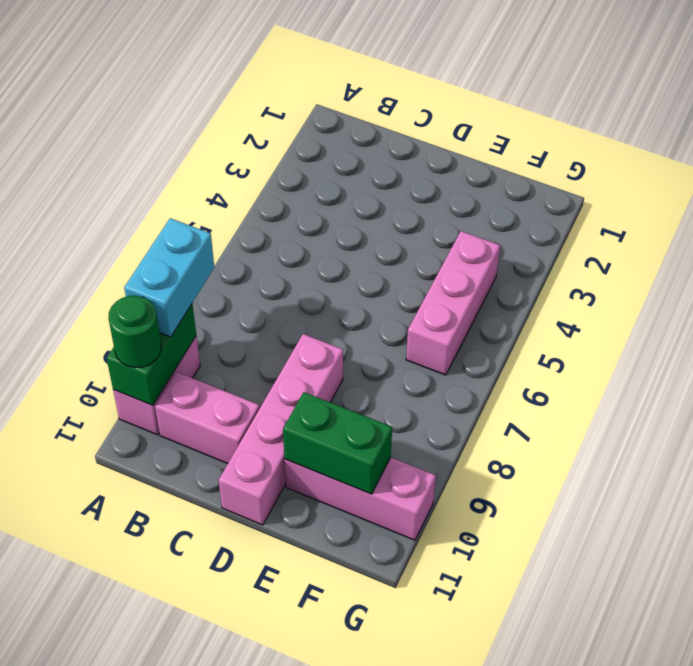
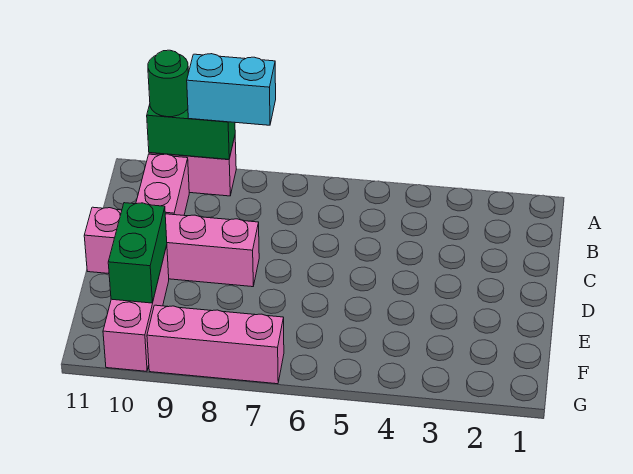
pink brick F4:F6 level 1 -> pink brick G7:G9 level 1

